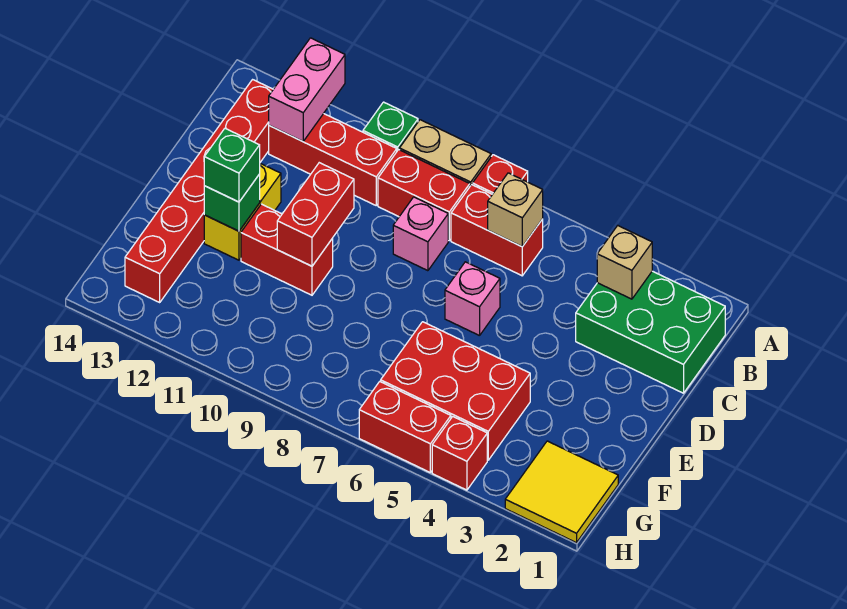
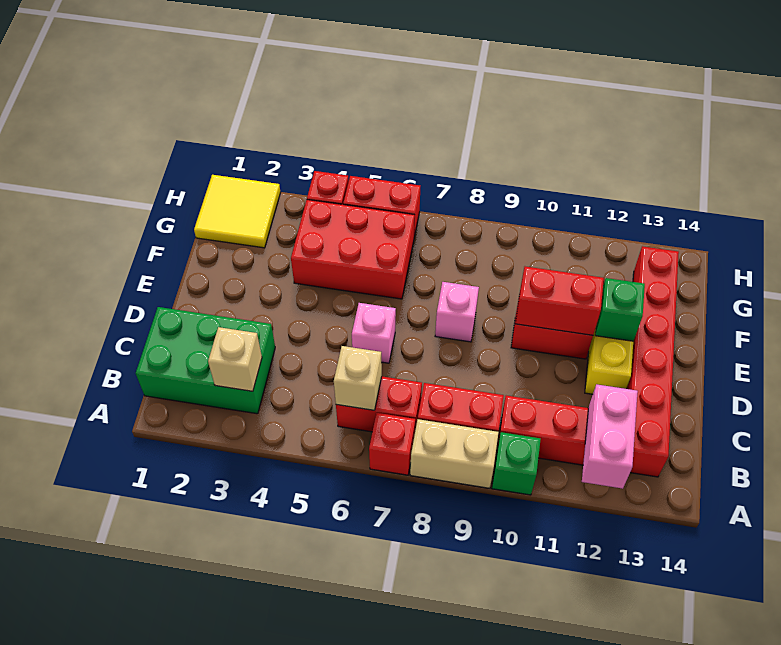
pink brick C8 level 1 -> pink brick E8 level 1
red brick D10:E10 level 2 -> red brick E10:E11 level 2
green brick E12 level 3 -> none

